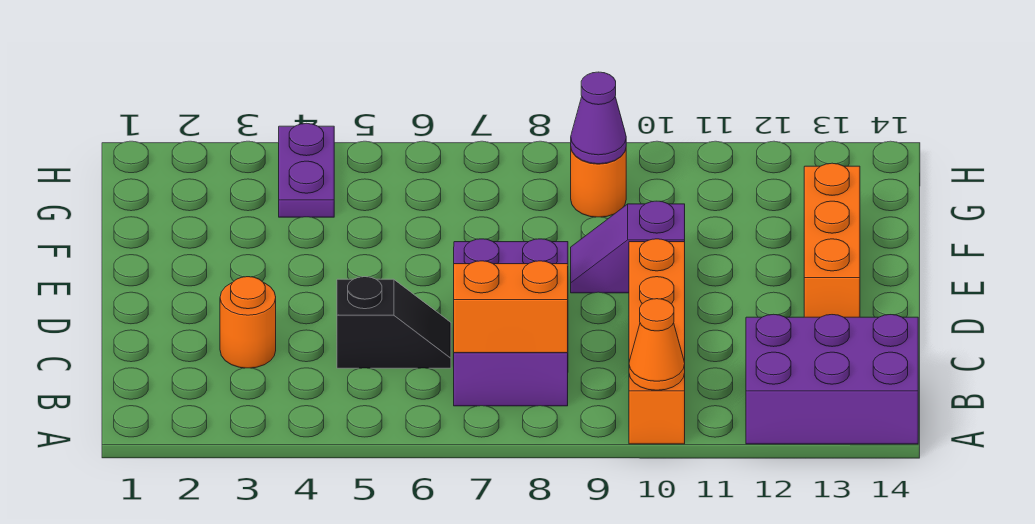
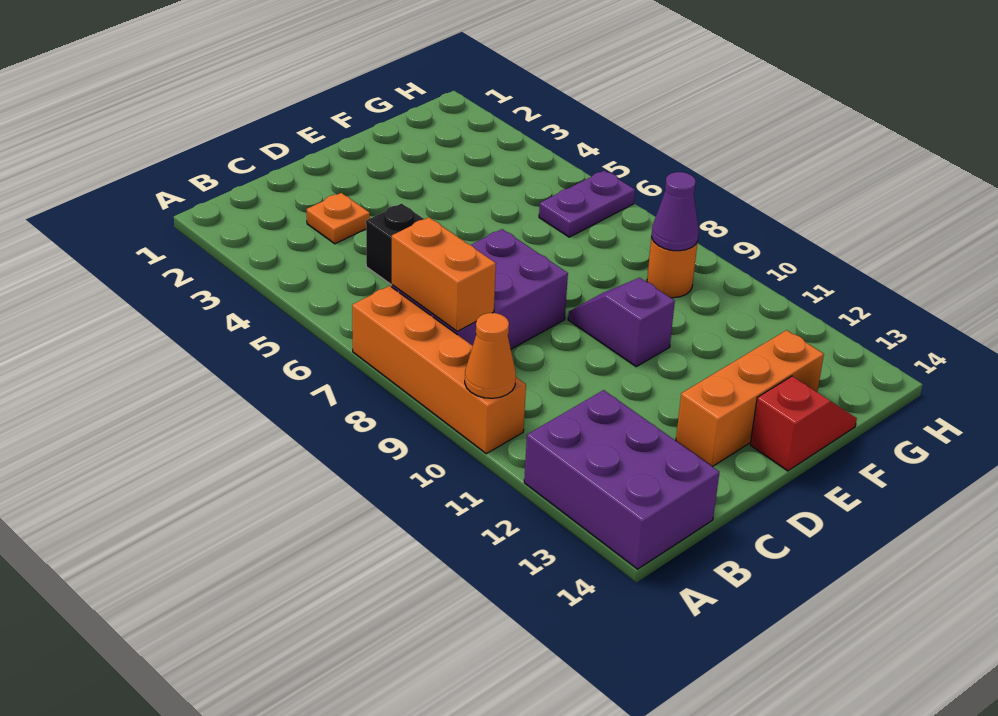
orange brick A10:D10 level 1 -> orange brick A7:A10 level 1
orange round brick C3 level 1 -> orange plate C3 level 1
none -> red slope E14:F14 level 1 top E
purple plate G4:H4 level 1 -> purple plate G6:H6 level 1

